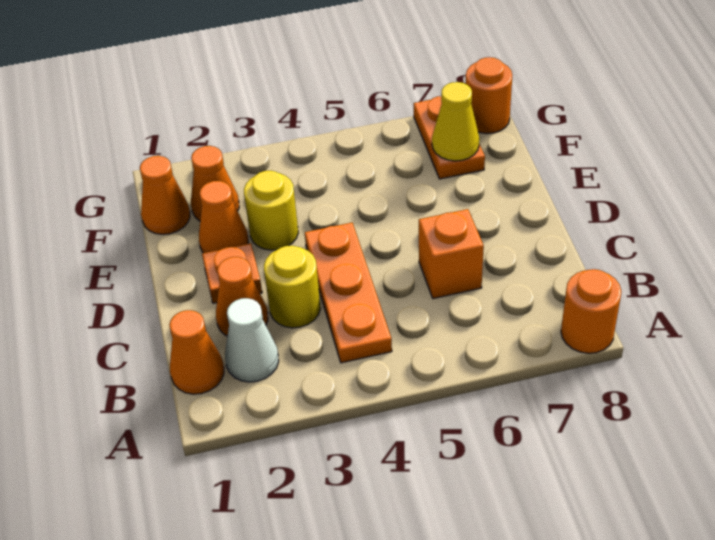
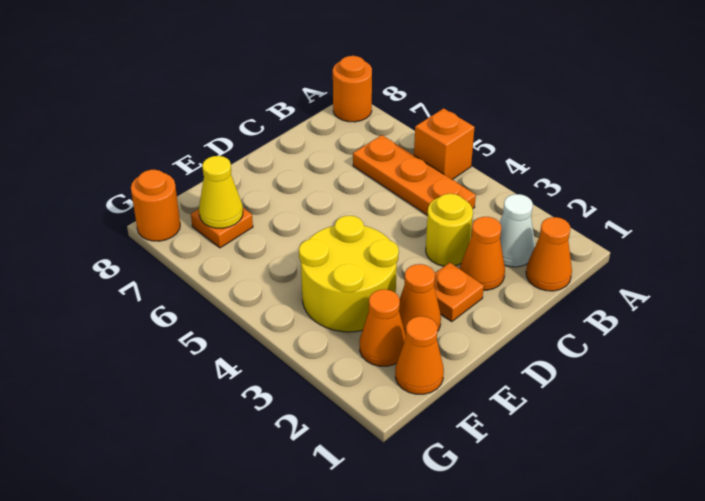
orange plate B4:D4 level 1 -> orange plate B4:B6 level 1
orange brick C6 level 1 -> orange brick A5 level 1
yellow round brick E3 level 1 -> yellow round brick E3:F4 level 1
orange plate F7:G7 level 1 -> orange plate F7 level 1

